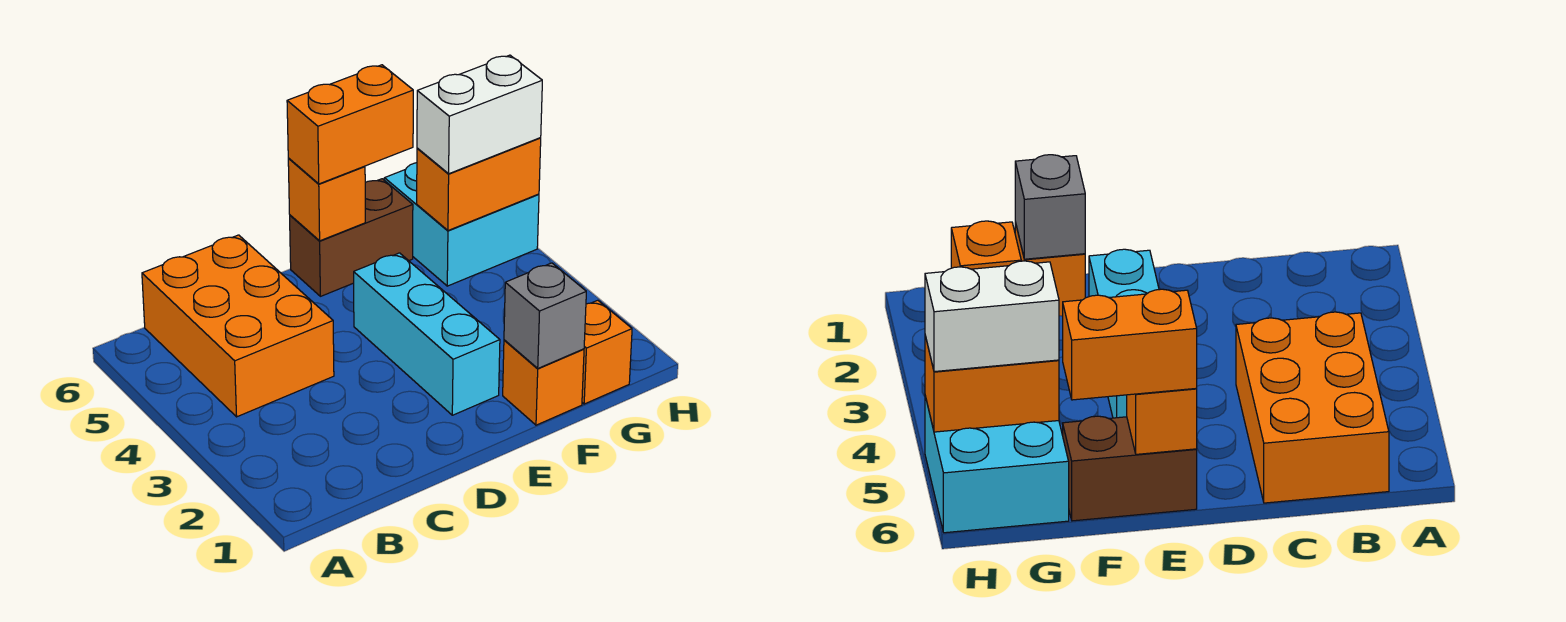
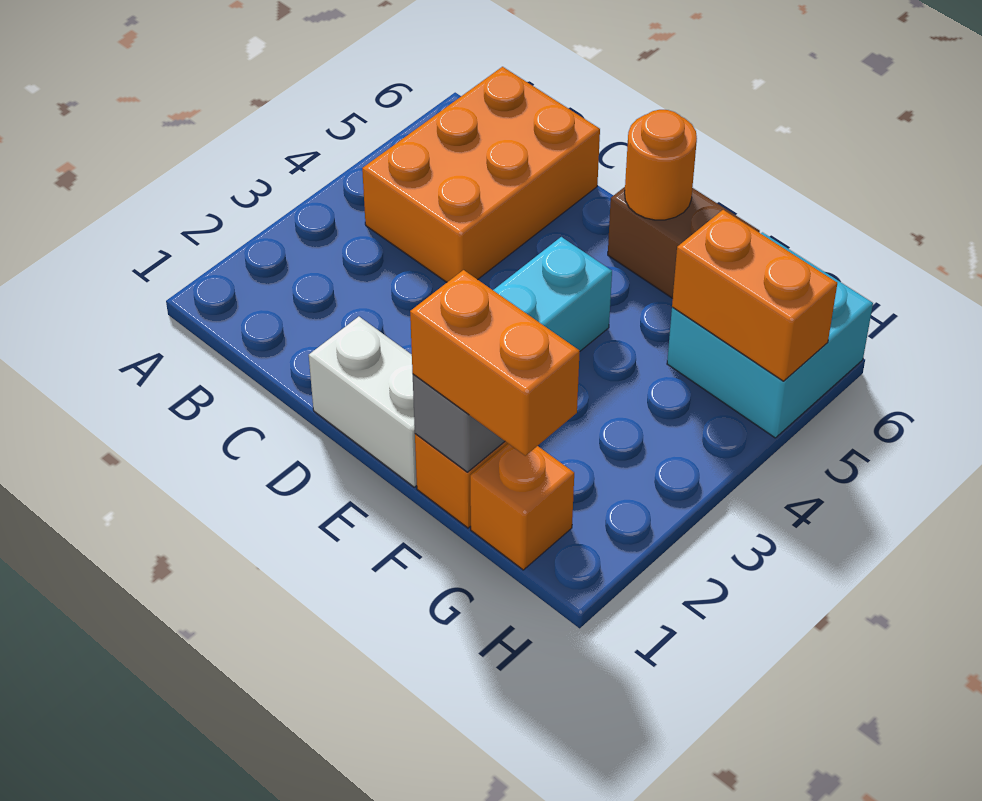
orange brick E6 level 2 -> orange round brick E6 level 2
orange brick E6:F6 level 3 -> orange brick F1:G1 level 3
white brick G5:H5 level 3 -> white brick D1:E1 level 1

